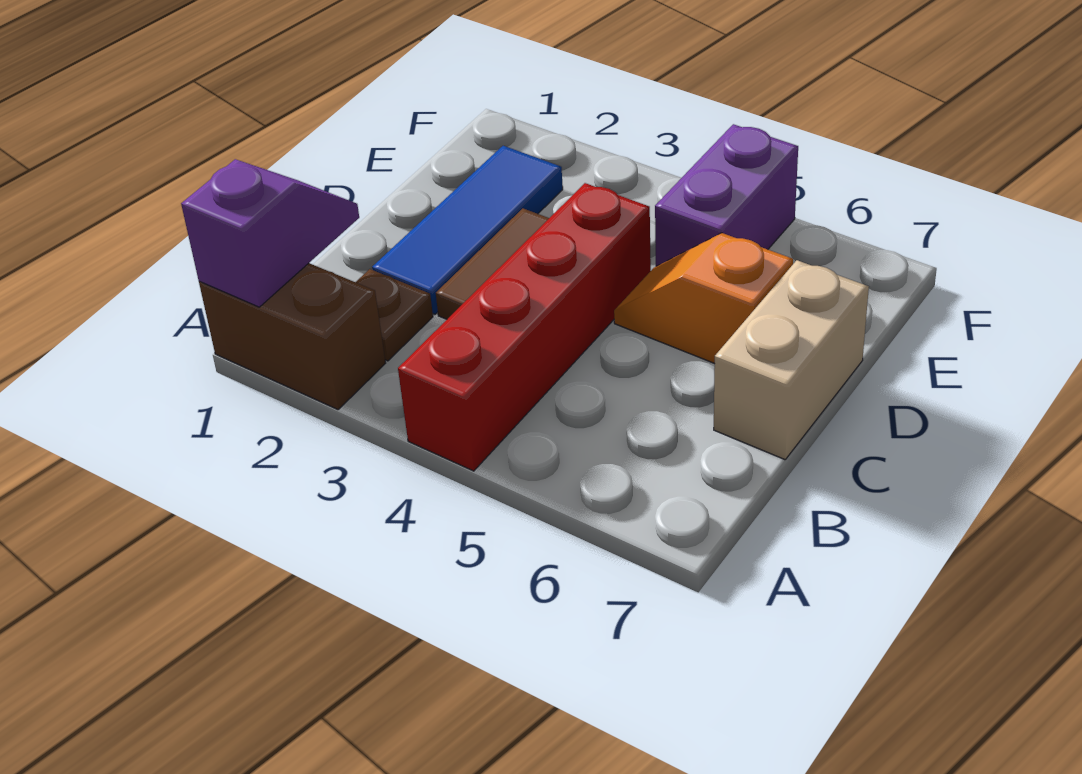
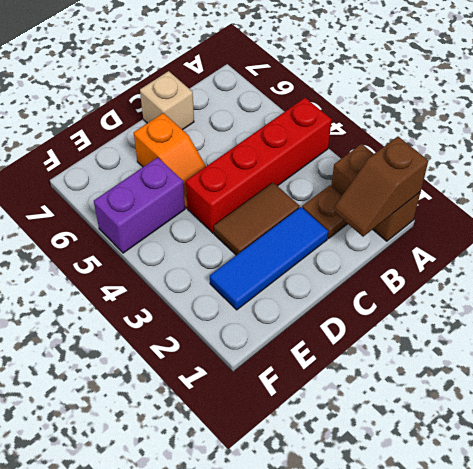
purple slope A1:B1 level 2 top A -> brown slope A1:B1 level 2 top A
tan brick C7:D7 level 1 -> tan brick C7 level 1

